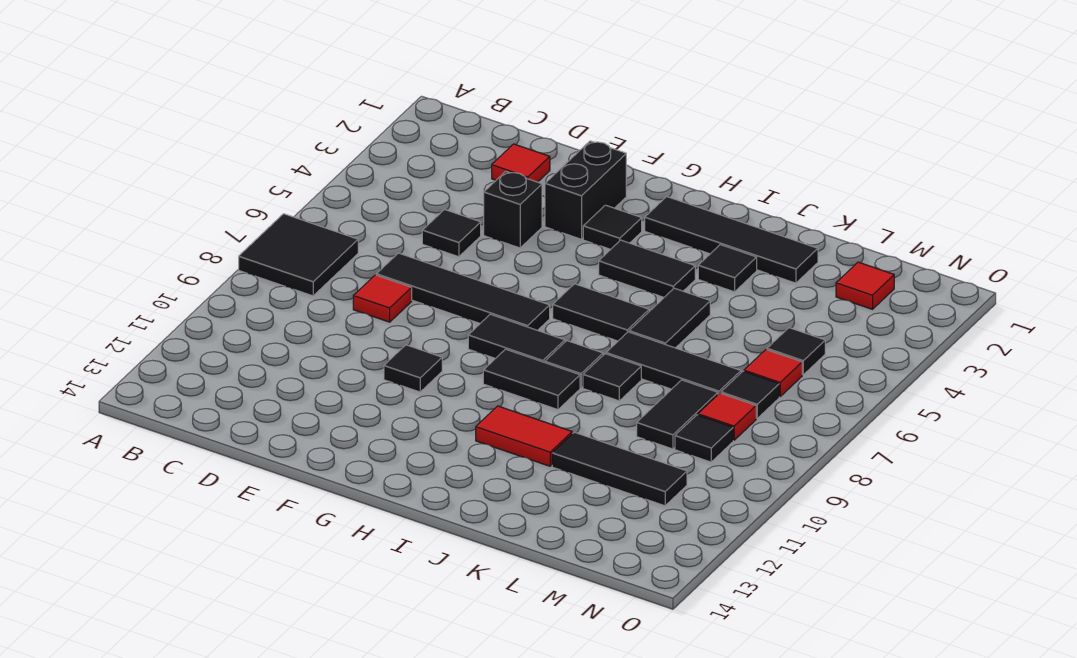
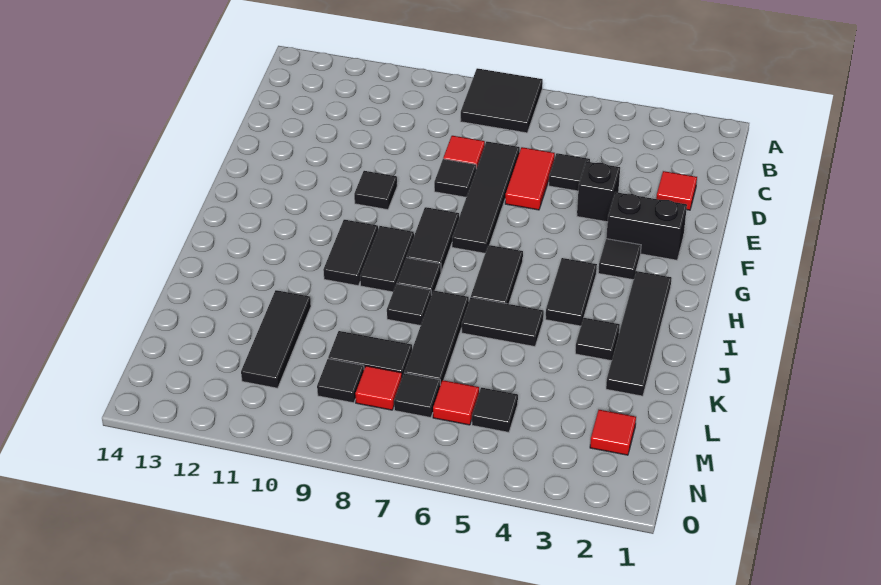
none -> black tile E8 level 1
none -> black tile H10:I10 level 1
red tile I11:J11 level 1 -> red tile D6:E6 level 1

